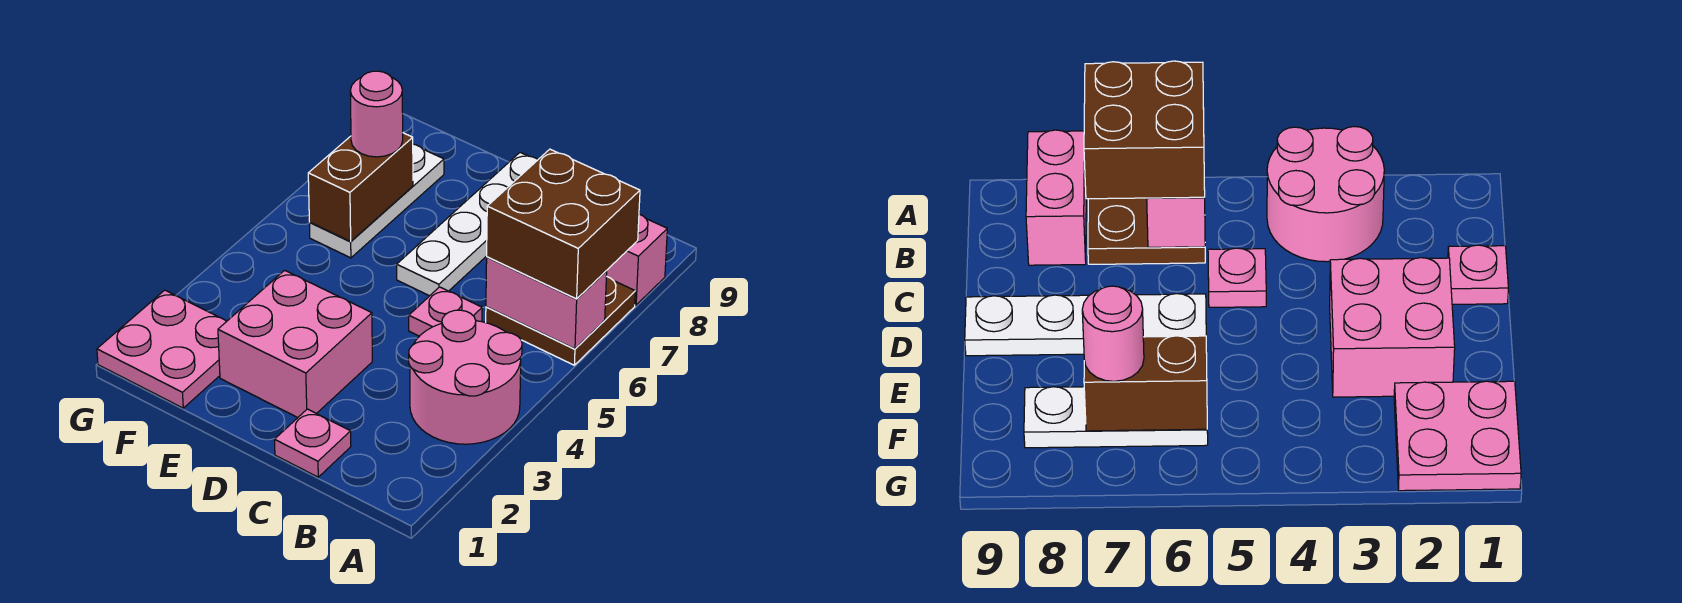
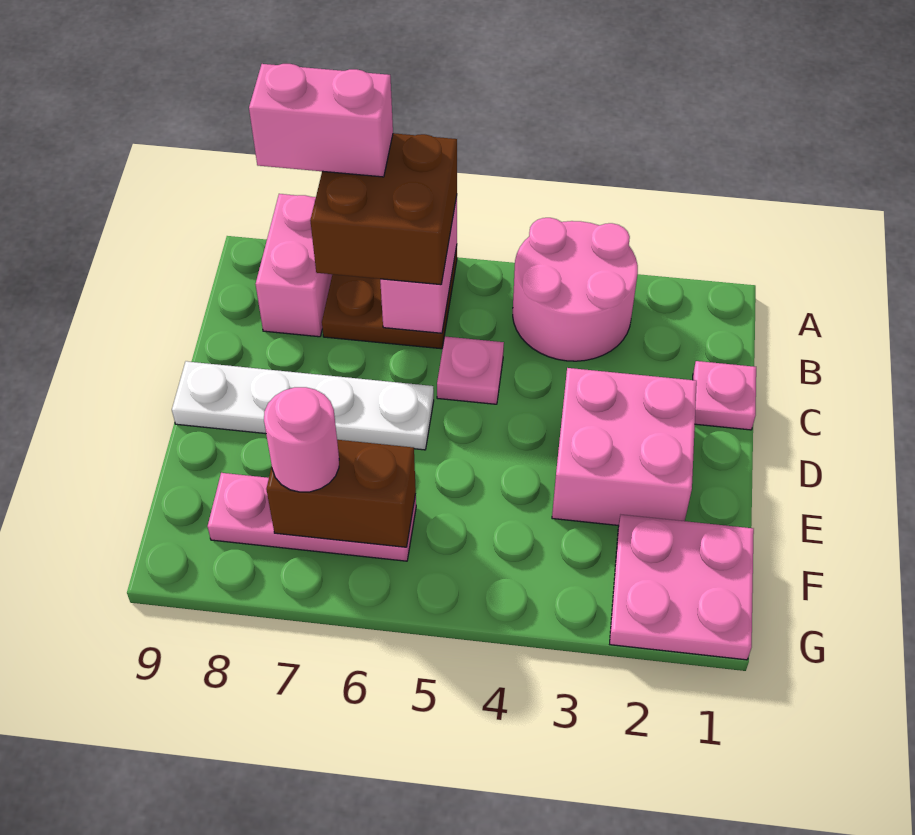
none -> pink brick A7:A8 level 4
white plate F6:F8 level 1 -> pink plate F6:F8 level 1

